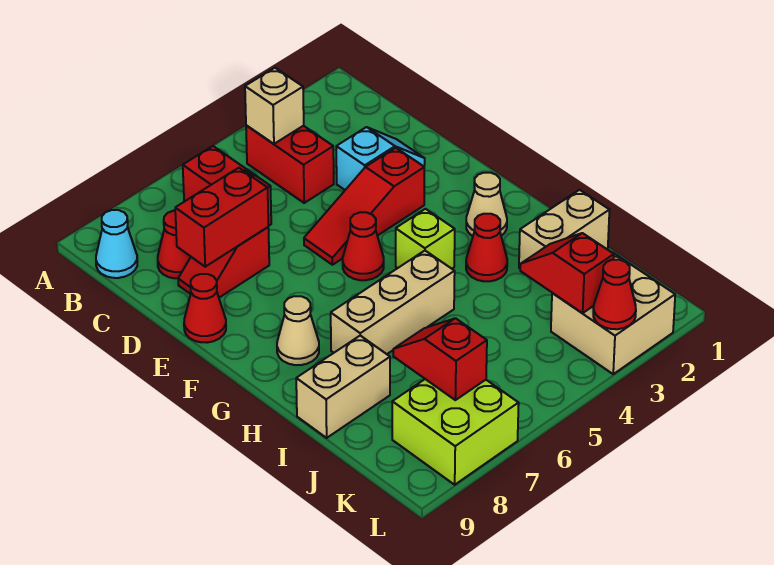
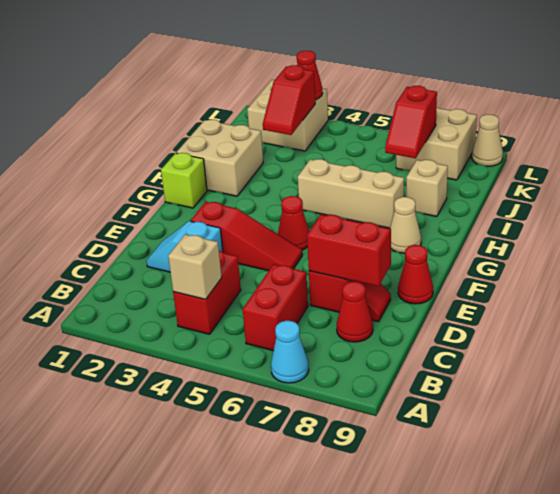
cyan cone B9 level 1 -> cyan cone A7 level 1
tan cone G2 level 1 -> tan cone L9 level 1
lime brick G4 level 1 -> lime brick G1 level 1
red cone H3 level 1 -> none
tan brick I1:I2 level 1 -> tan brick H1:I2 level 1
tan brick I8:I9 level 1 -> tan brick I8 level 1
lime brick K7:L8 level 1 -> tan brick K7:L8 level 1

